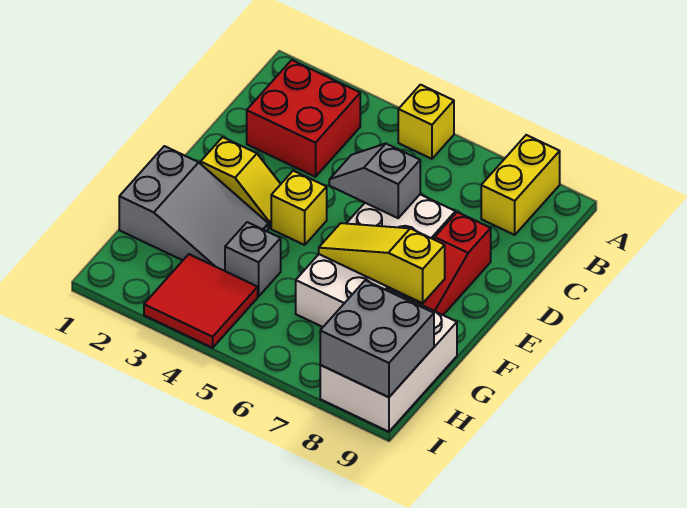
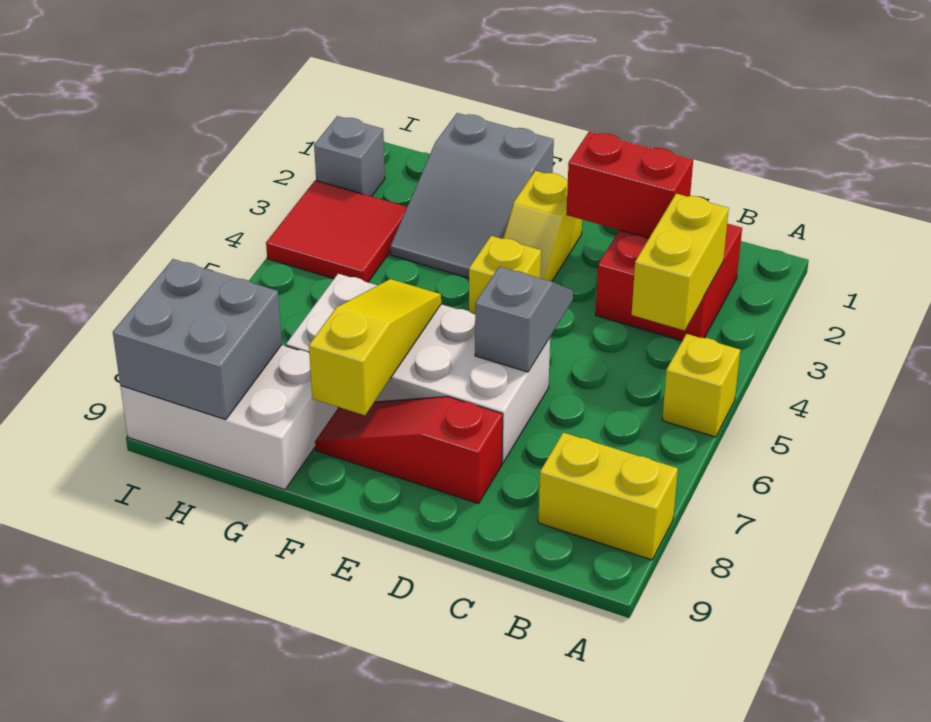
none -> yellow brick B3:B4 level 2
none -> red brick C2:D2 level 2
grey brick G4 level 1 -> grey brick I2 level 1

